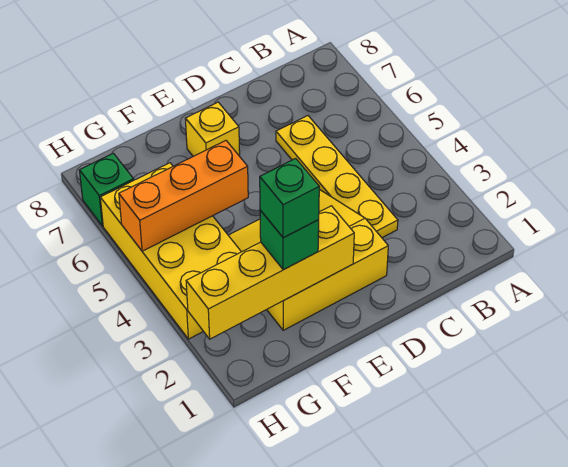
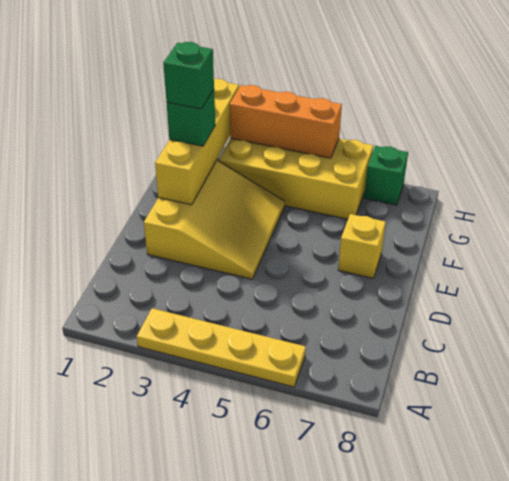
yellow plate C3:C6 level 1 -> yellow plate A3:A6 level 1
orange brick F5:H5 level 2 -> orange brick H3:H5 level 2

